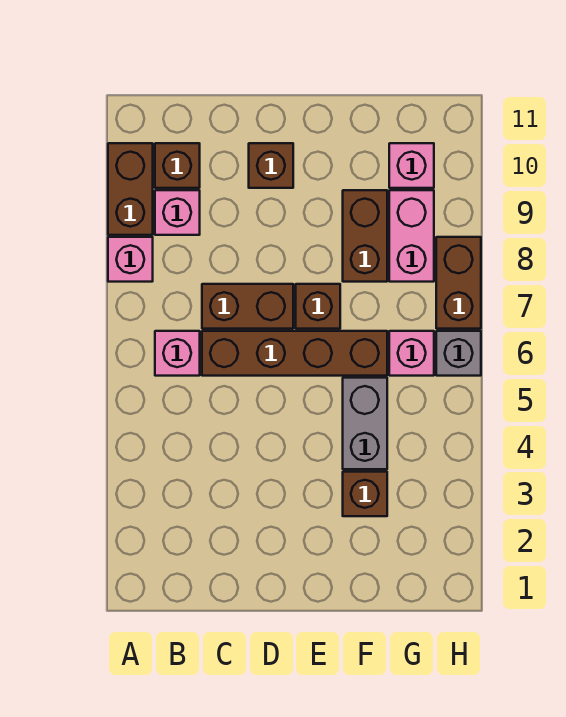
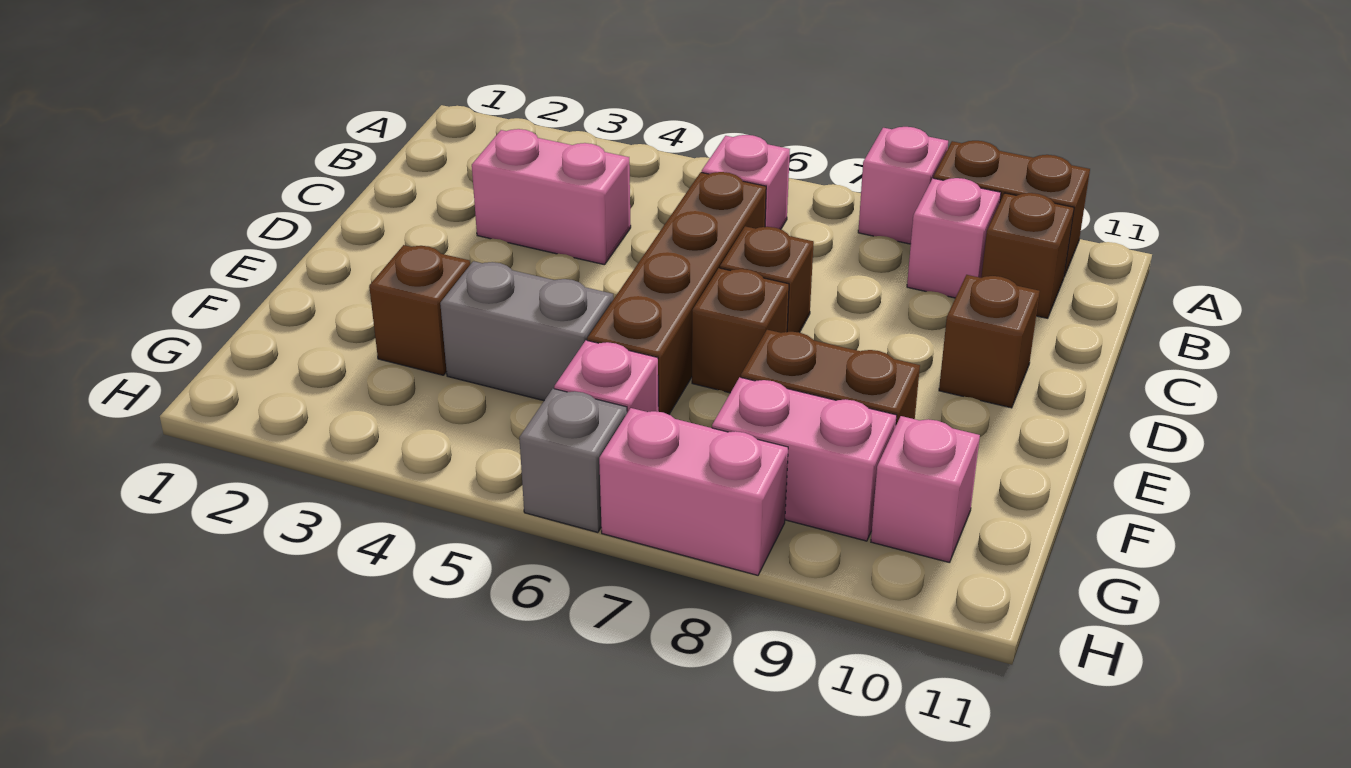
none -> pink brick C3:C4 level 1
brown brick C7:D7 level 1 -> brown brick D7 level 1
brown brick H7:H8 level 1 -> pink brick H7:H8 level 1

